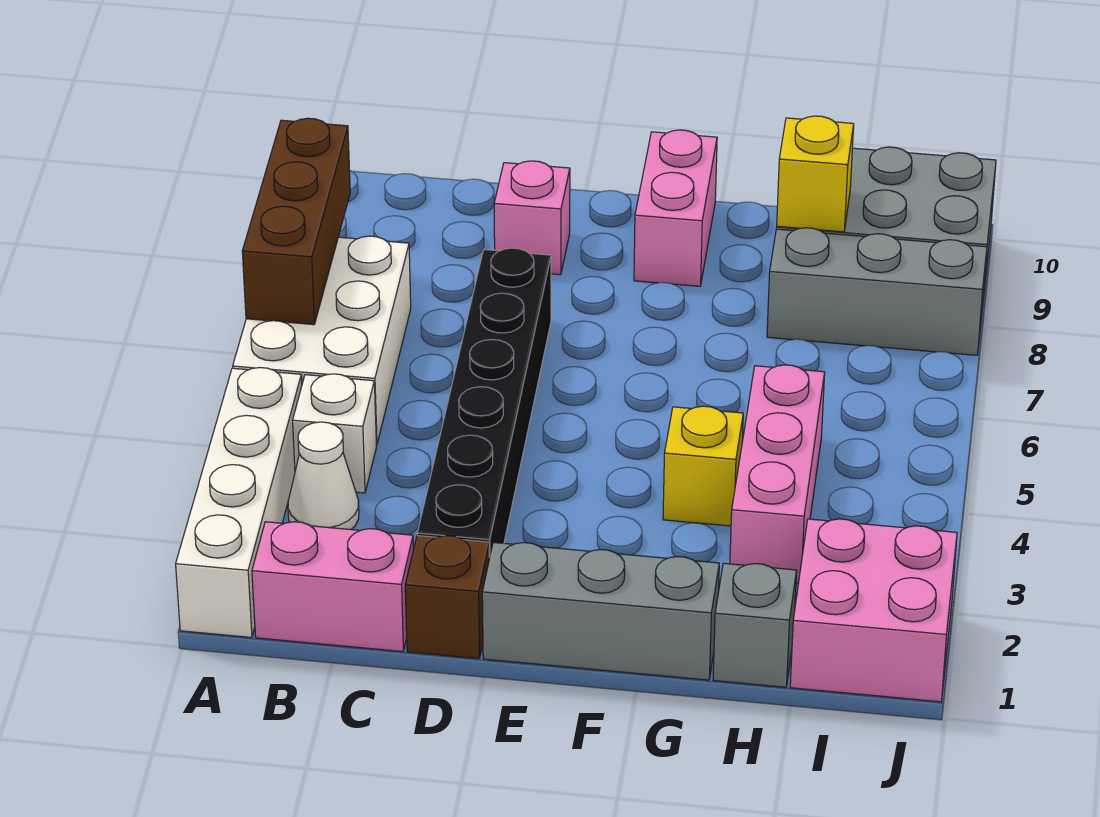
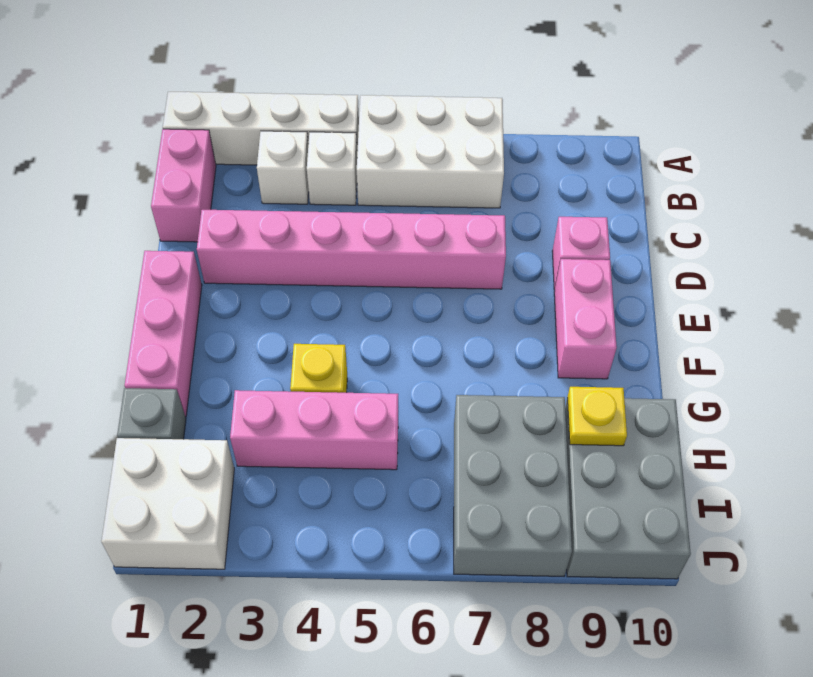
brown brick A6:A8 level 2 -> none
white cone B3 level 1 -> white brick B3 level 1
brown brick D1 level 1 -> none
black brick D2:D7 level 1 -> pink brick D2:D7 level 1
grey brick E1:G1 level 1 -> pink brick E1:G1 level 1
pink brick F9:F10 level 1 -> pink brick E9:F9 level 1
grey brick H8:J8 level 1 -> grey brick H7:J8 level 1
yellow brick H9 level 2 -> yellow plate H9 level 2
pink brick I1:J2 level 1 -> white brick I1:J2 level 1

